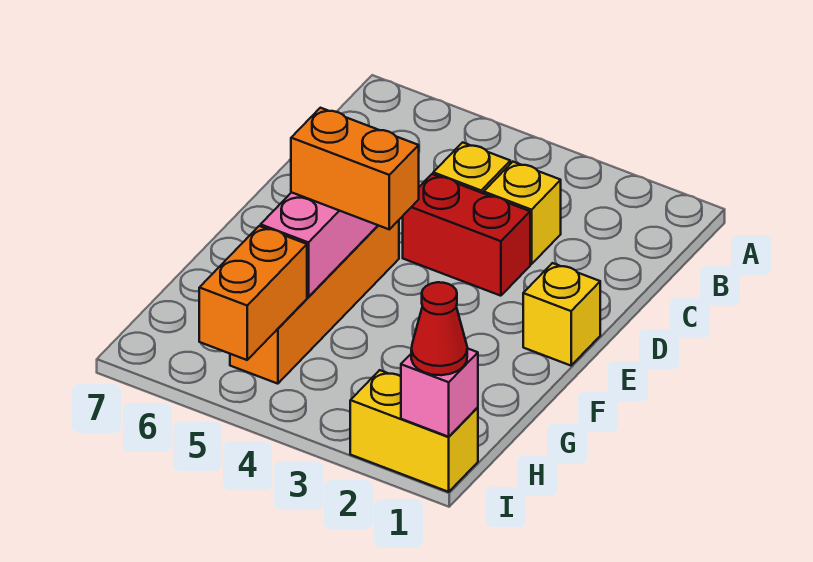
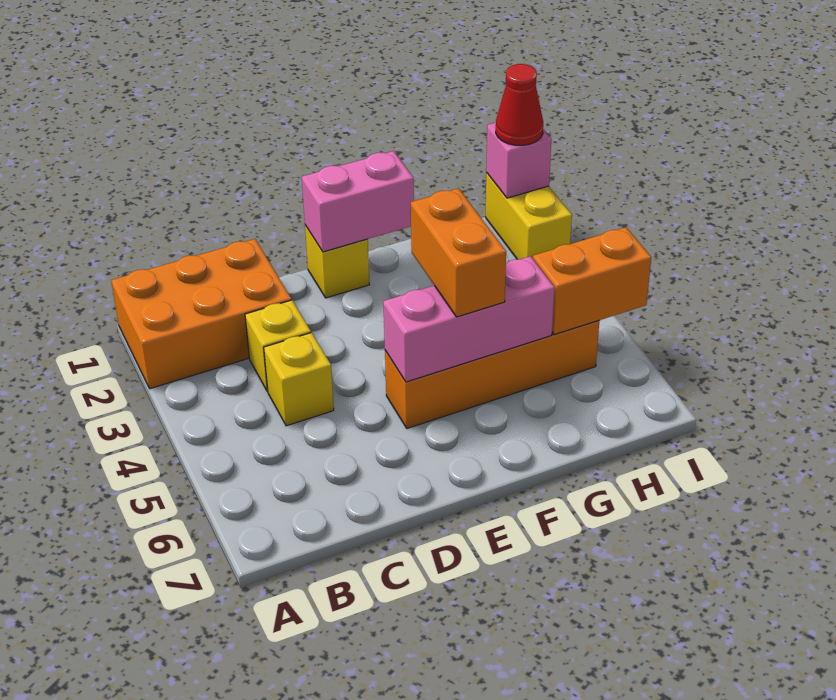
none -> orange brick A1:C2 level 1
red brick D3:D4 level 1 -> none
none -> pink brick E1:F1 level 2

